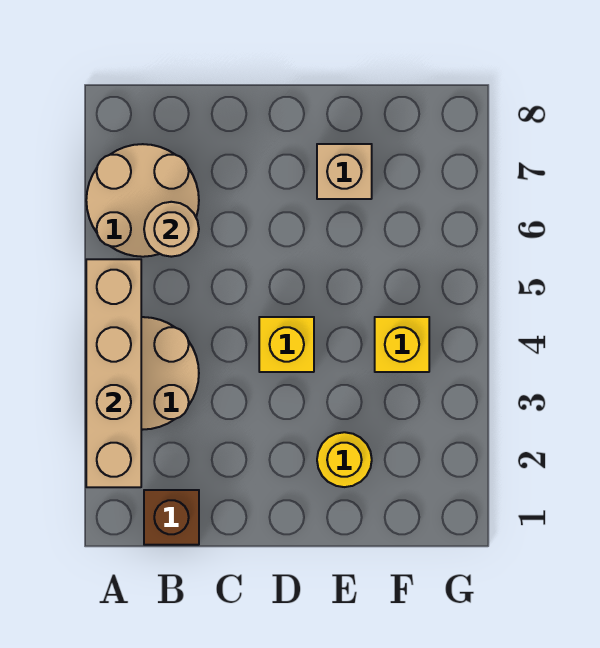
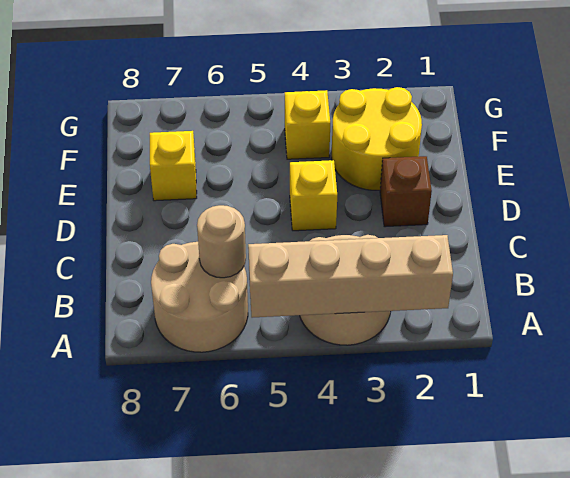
brown brick B1 level 1 -> brown brick D2 level 1
yellow round brick E2 level 1 -> yellow round brick E2:F3 level 1
tan brick E7 level 1 -> yellow brick E7 level 1

